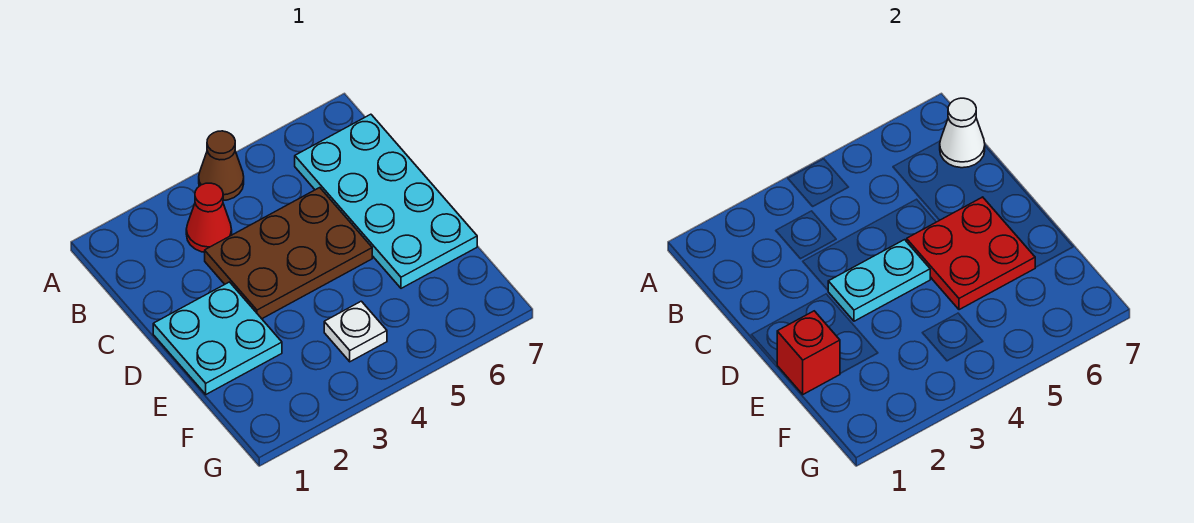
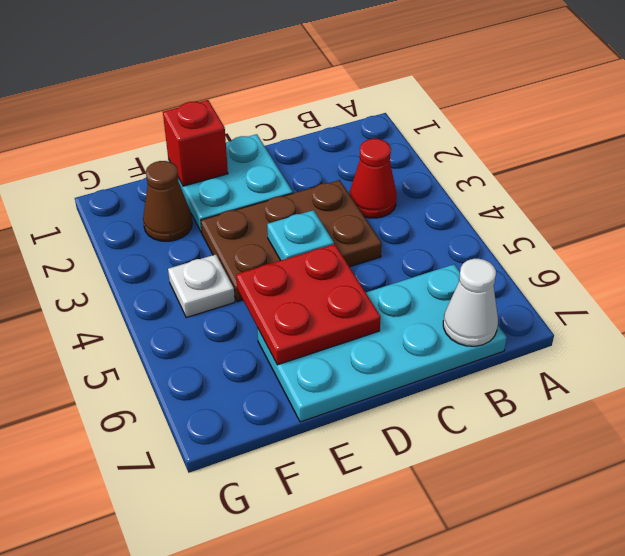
brown cone A4 level 1 -> brown cone F2 level 1
brown plate C3:D5 level 1 -> brown plate C3:E4 level 1
cyan plate D3:D4 level 2 -> cyan plate D4 level 2

